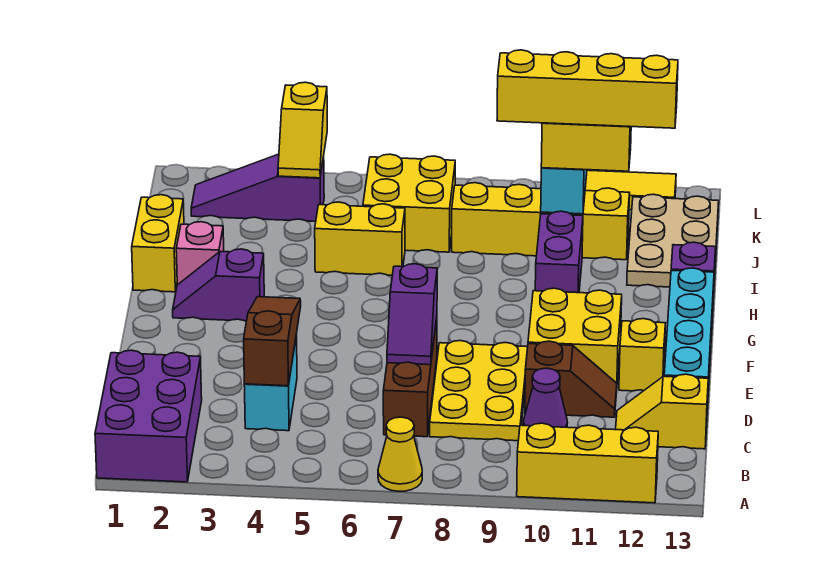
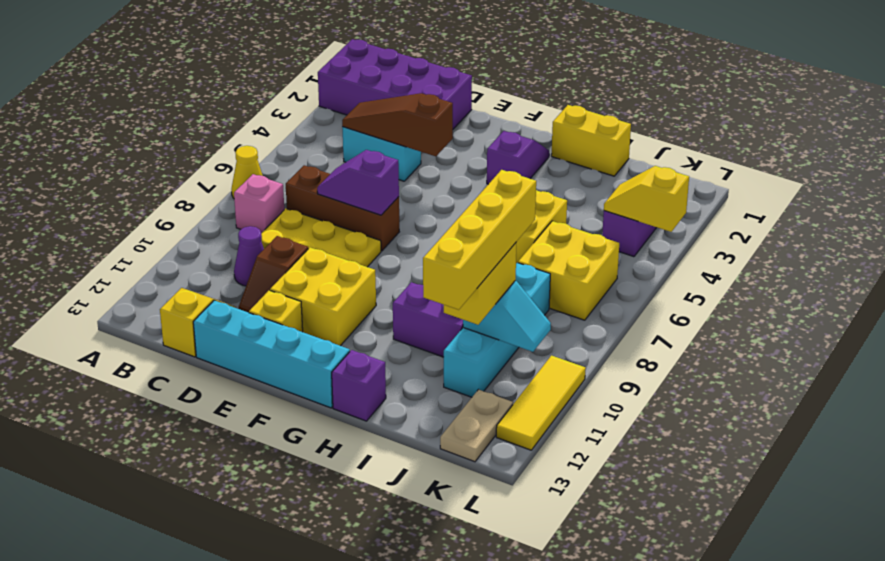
purple brick A1:C2 level 1 -> purple brick A1:D2 level 1
yellow brick A10:A12 level 1 -> none
brown slope C4:E4 level 2 top C -> brown slope C4:E4 level 2 top E
pink brick H2 level 1 -> pink brick B8 level 1
tan plate I12:K13 level 1 -> tan plate K12:K13 level 1
yellow brick J8:J11 level 1 -> cyan brick J8:J11 level 1

